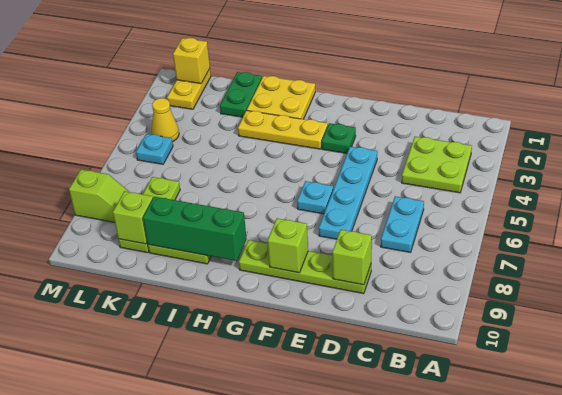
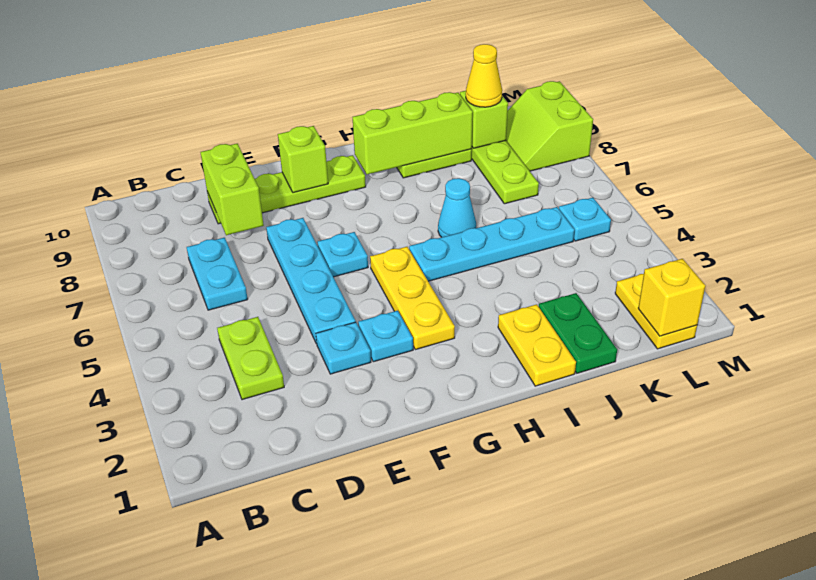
lime plate B3:C4 level 1 -> lime plate C3:C4 level 1
lime brick D9 level 2 -> lime brick D8:D9 level 2
none -> cyan plate E3 level 1
green plate F3 level 1 -> cyan plate F3 level 1
yellow plate G3:I3 level 1 -> yellow plate G3:G5 level 1
yellow plate H1:I2 level 1 -> yellow plate I1:I2 level 1
none -> cyan plate H5:K5 level 1
green brick H9:J9 level 2 -> lime brick H9:J9 level 2
none -> cyan cone I6 level 1
yellow cone L4 level 1 -> yellow cone K9 level 3
lime slope L8:M8 level 1 top M -> lime slope L8:M9 level 1 top M

